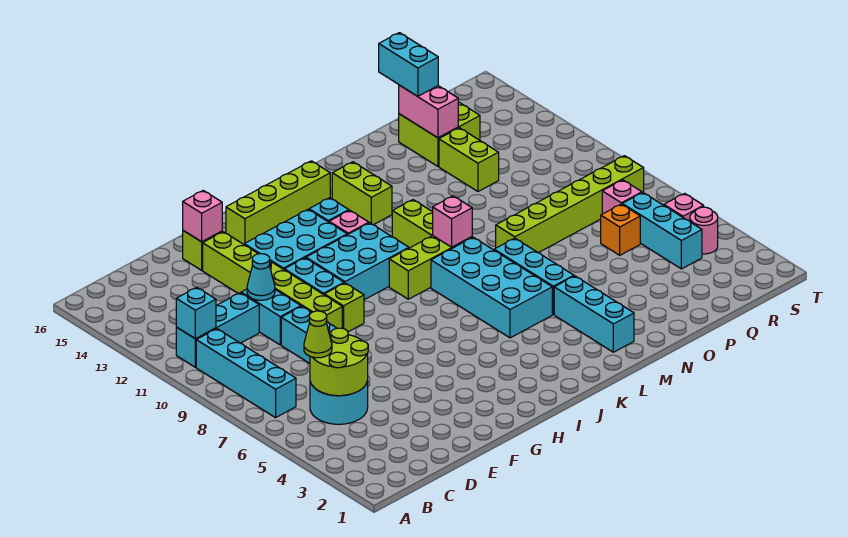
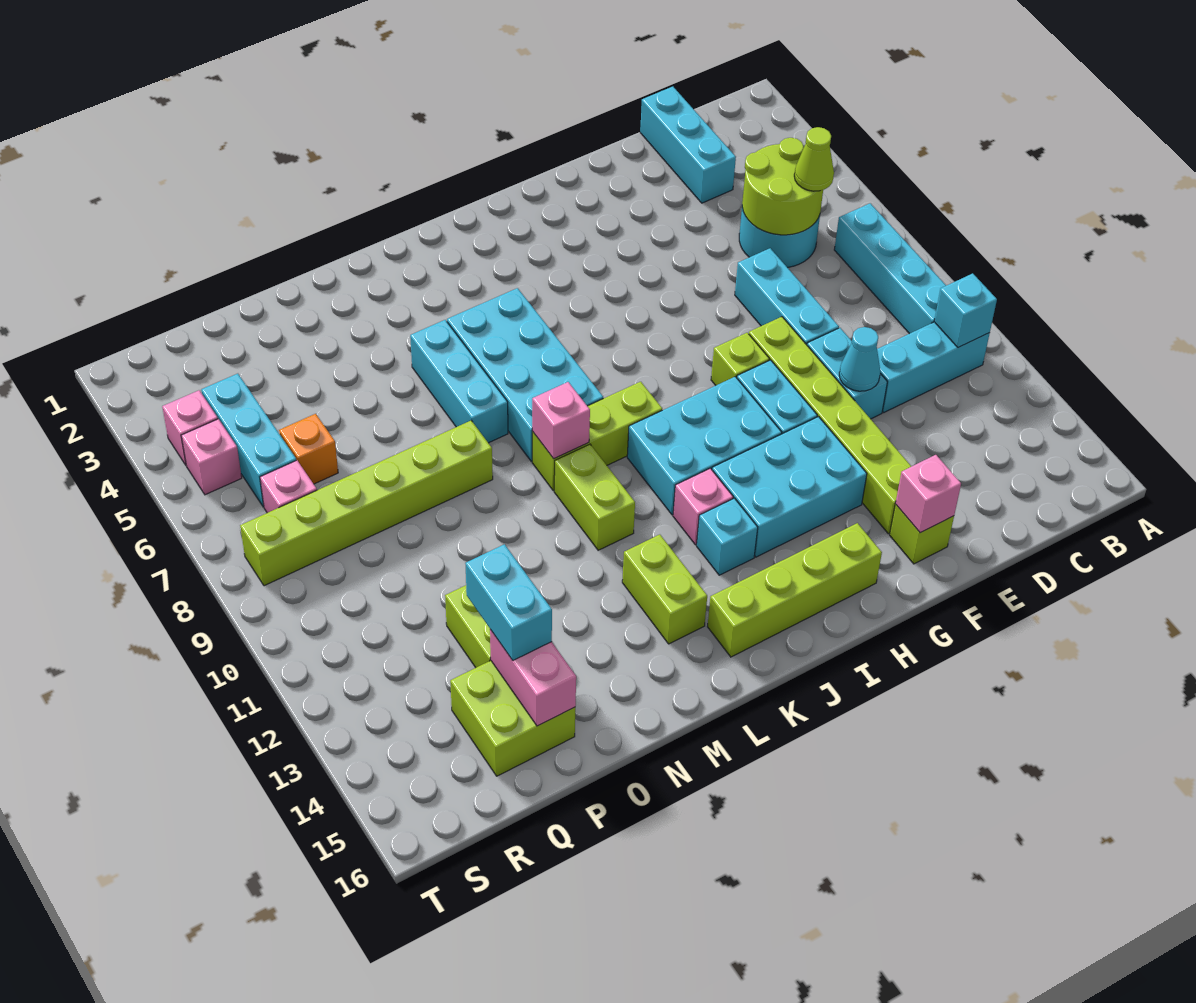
cyan brick M2:M4 level 1 -> cyan brick D1:D3 level 1
cyan brick P15:P16 level 3 -> cyan brick P13:P14 level 3
pink round brick S4 level 1 -> pink brick S4 level 1

